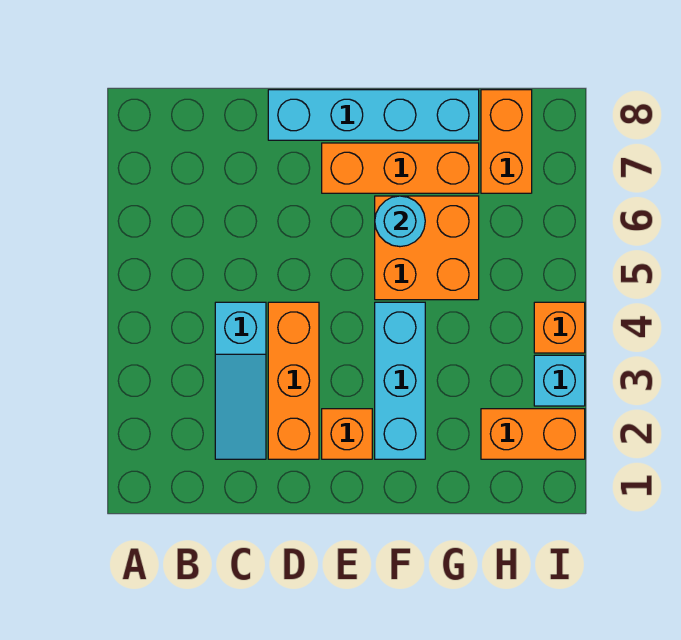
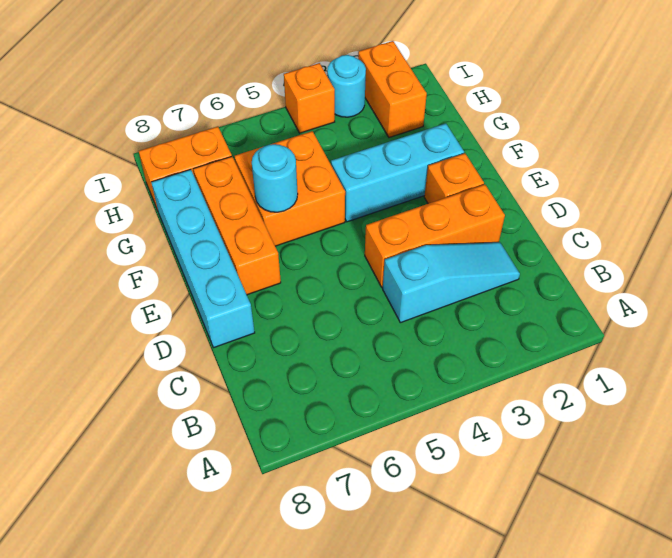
cyan brick I3 level 1 -> cyan round brick I3 level 1

